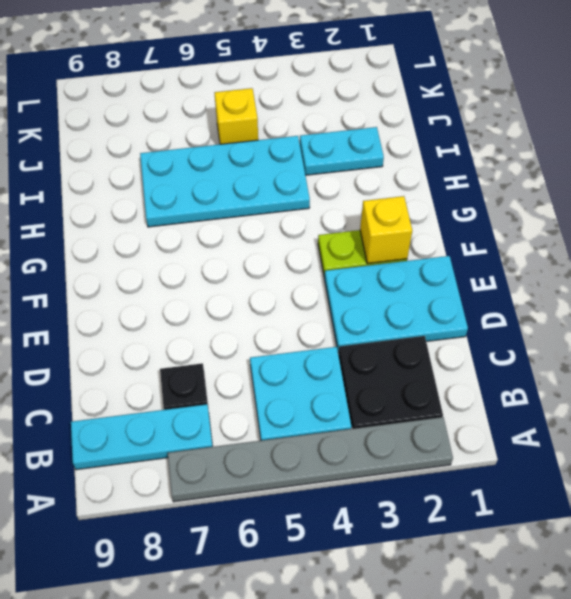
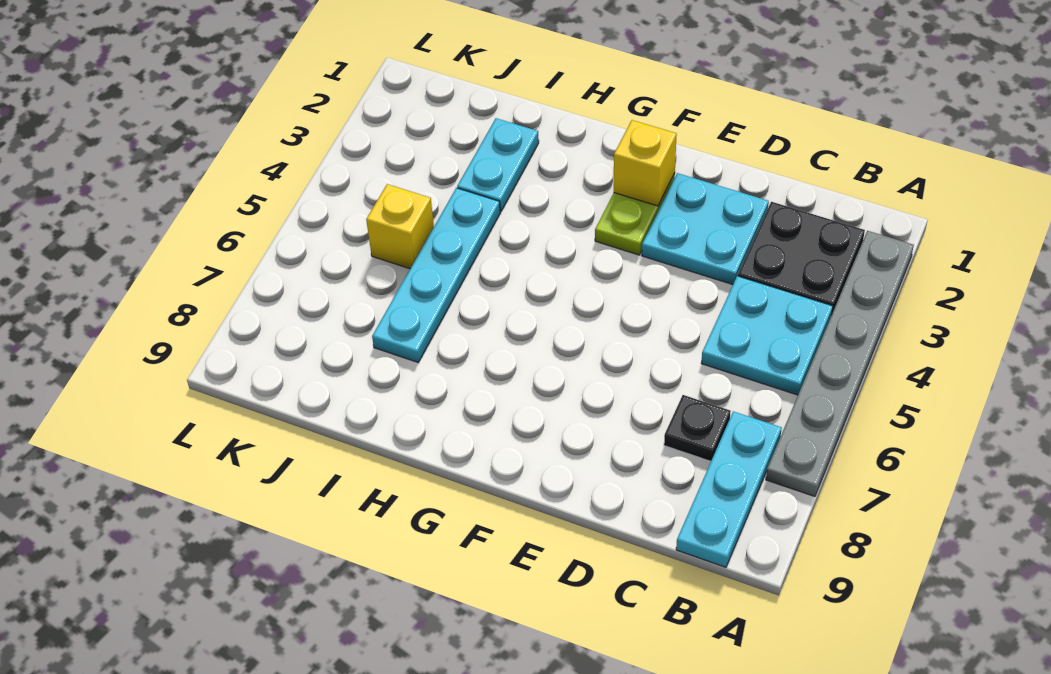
cyan plate D1:E3 level 1 -> cyan plate D2:E3 level 1
cyan plate H4:I7 level 1 -> cyan plate I4:I7 level 1

